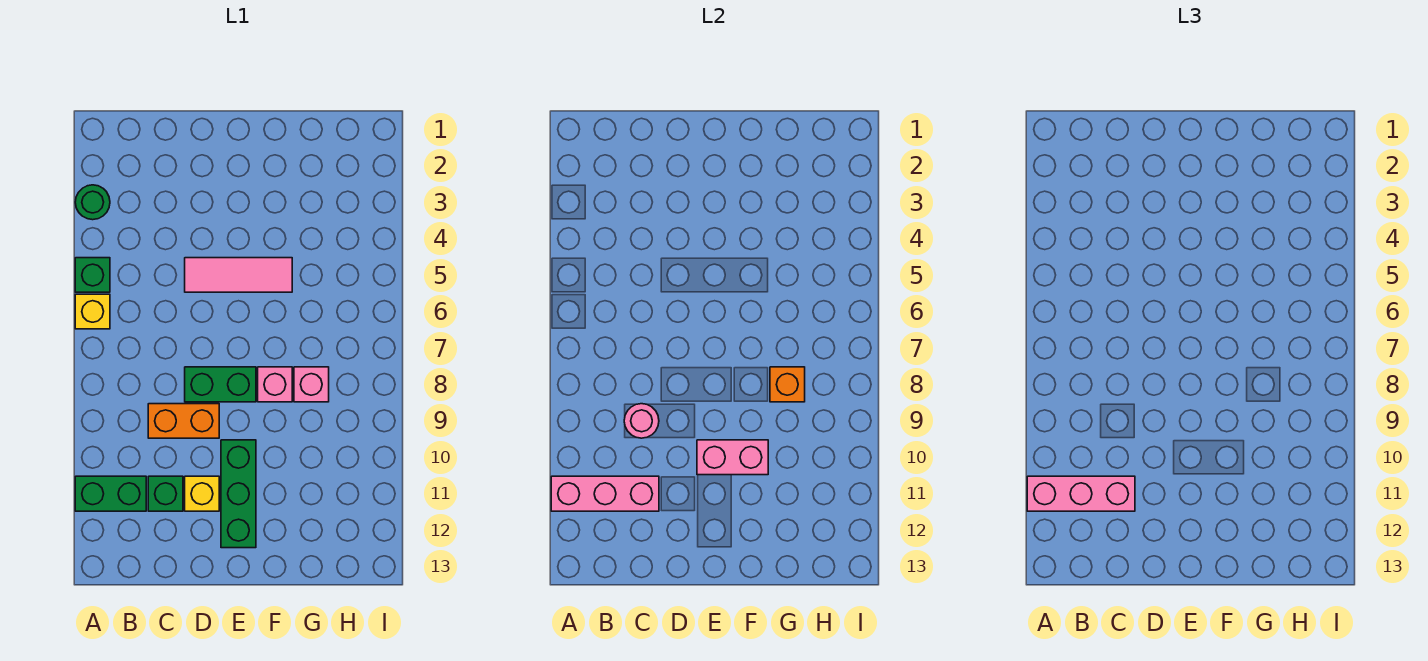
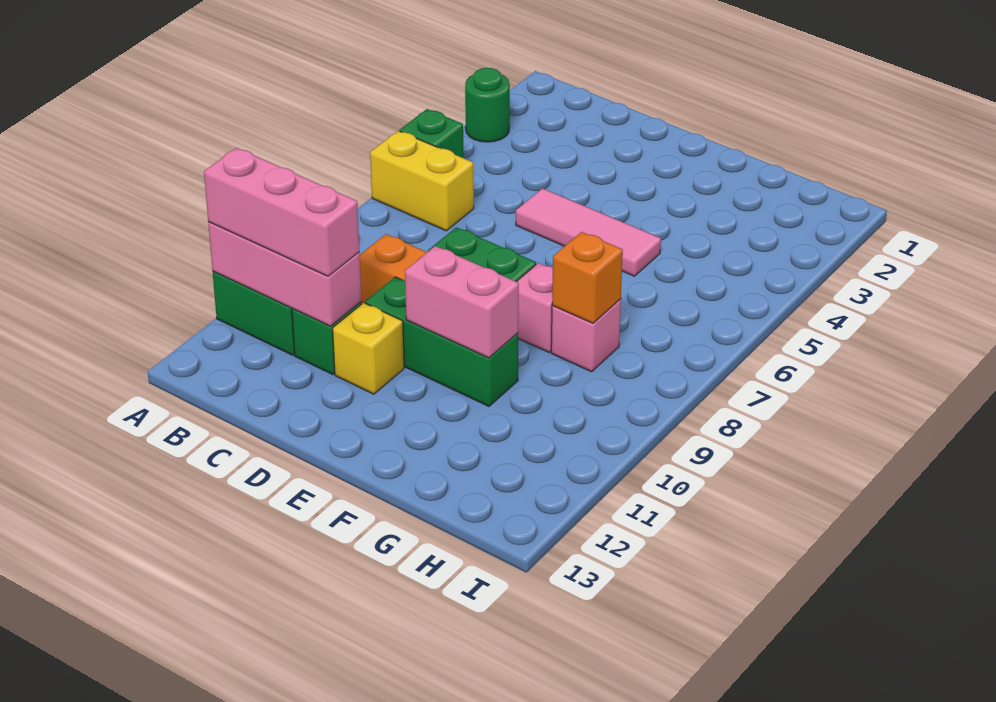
yellow brick A6 level 1 -> yellow brick A6:B6 level 1
pink round brick C9 level 2 -> none
green brick E10:E12 level 1 -> green brick D10:F10 level 1

